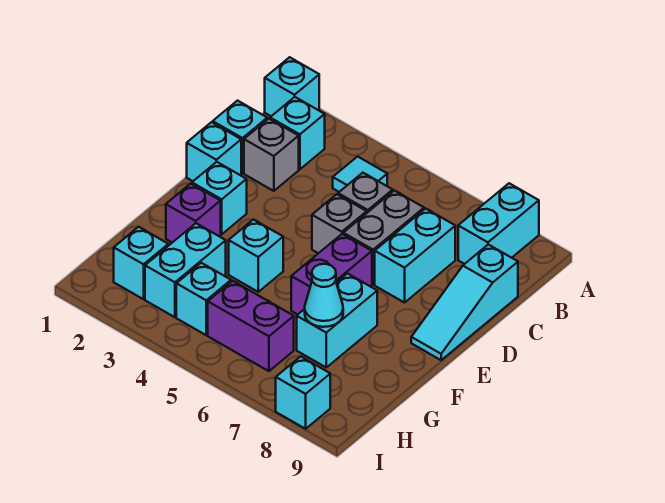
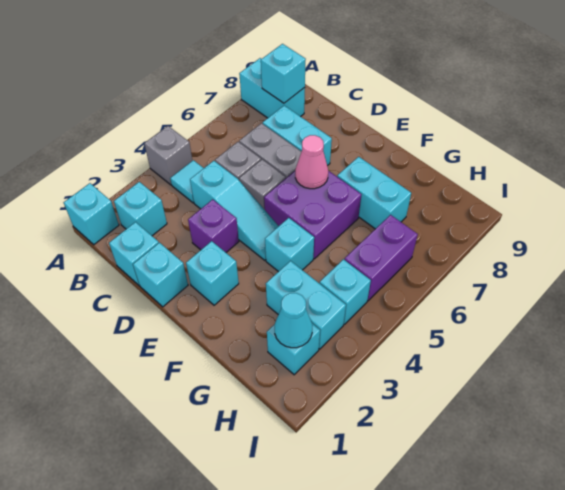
grey brick C2 level 1 -> grey brick A4 level 1
cyan slope C9:E9 level 1 top C -> cyan slope C4:E4 level 1 top C
purple brick E6:F6 level 1 -> purple brick E5:F6 level 1
none -> pink cone E6 level 2
purple brick F2 level 1 -> purple brick D3 level 1
cyan cone G7 level 2 -> cyan cone H2 level 2
cyan brick I8 level 1 -> cyan brick B8 level 2

